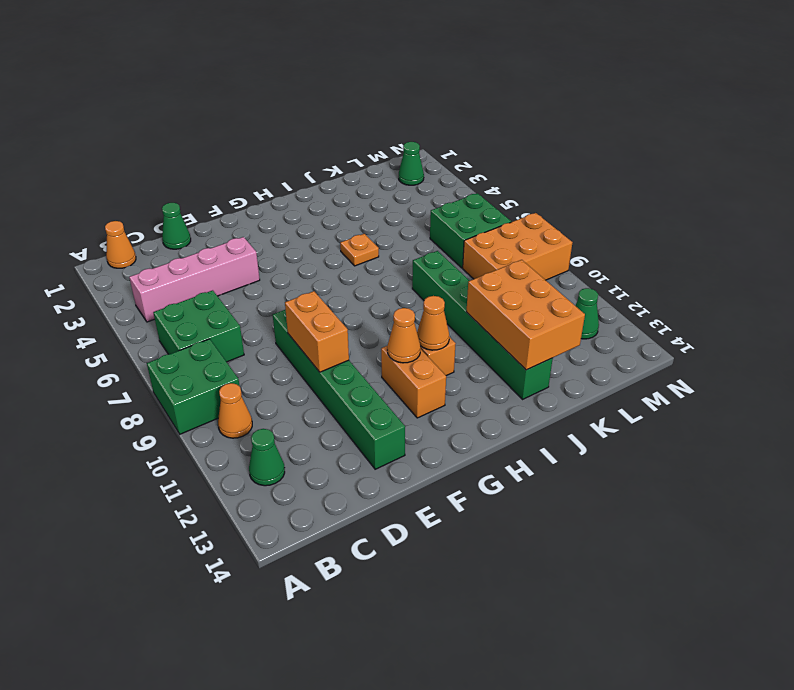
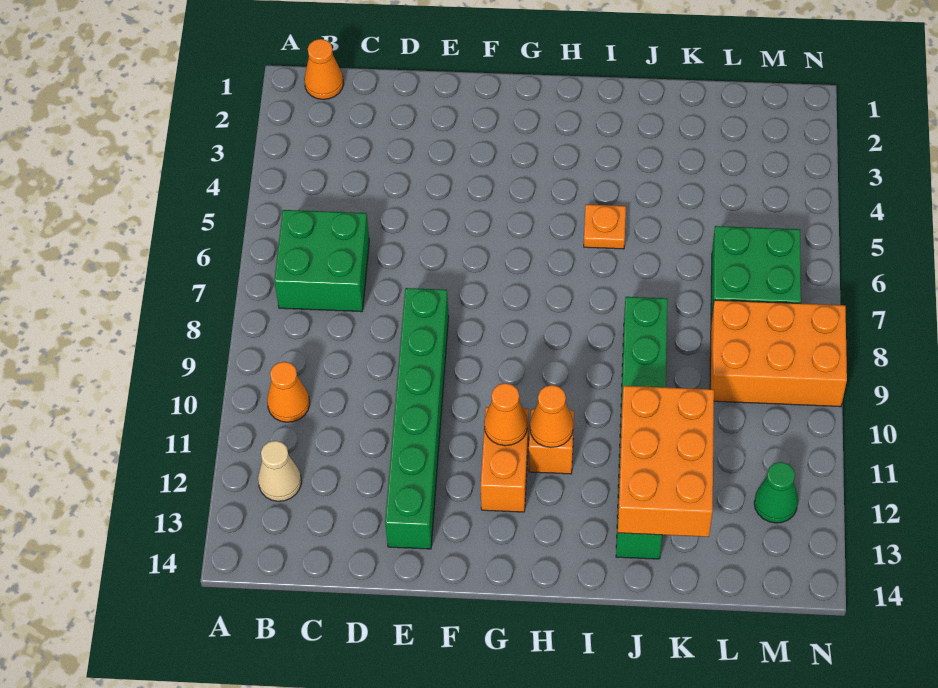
green brick A8:B9 level 1 -> none
pink brick B4:E4 level 1 -> none
green cone B12 level 1 -> tan cone B12 level 1
green cone D1 level 1 -> none
orange brick E9:E10 level 2 -> none
green cone M2 level 1 -> none

